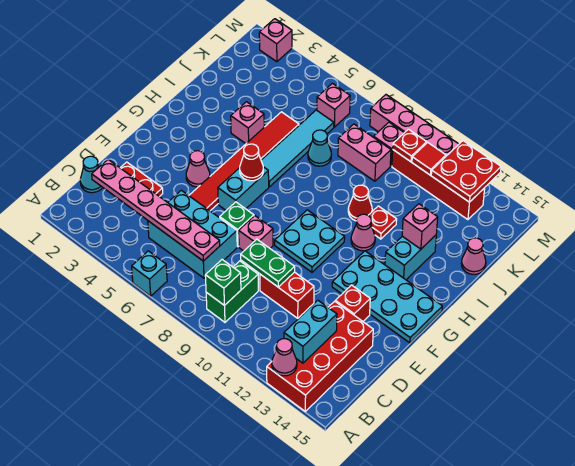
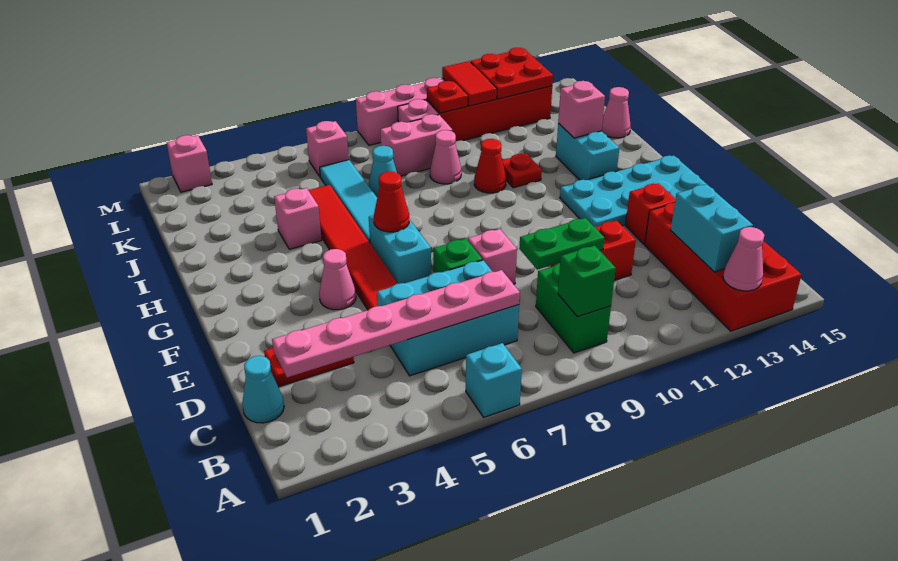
cyan plate F9:G10 level 1 -> none
pink cone H11 level 1 -> pink cone J9 level 1
red tile L11 level 2 -> red tile L11:M11 level 2

